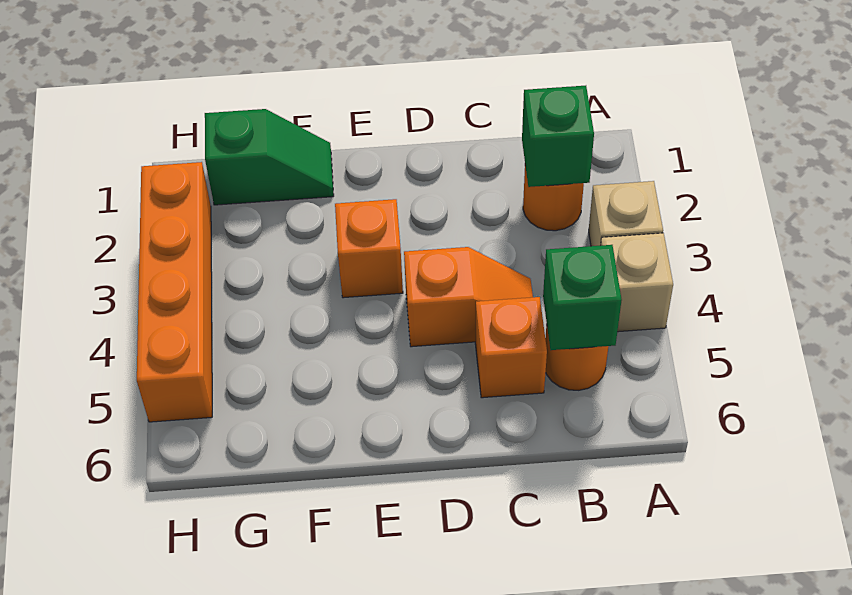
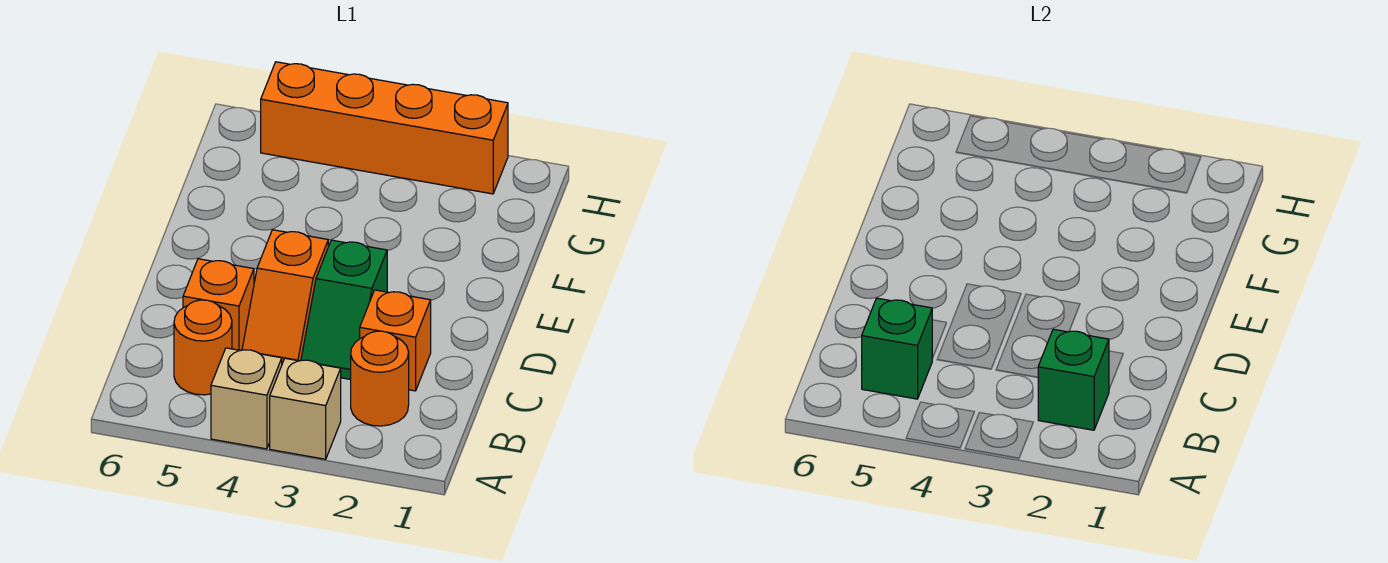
orange brick E3 level 1 -> orange brick C2 level 1
green slope F1:G1 level 1 top G -> green slope C3:D3 level 1 top D

